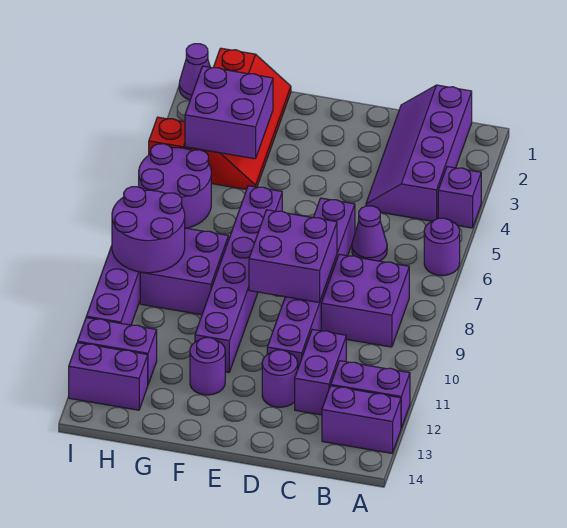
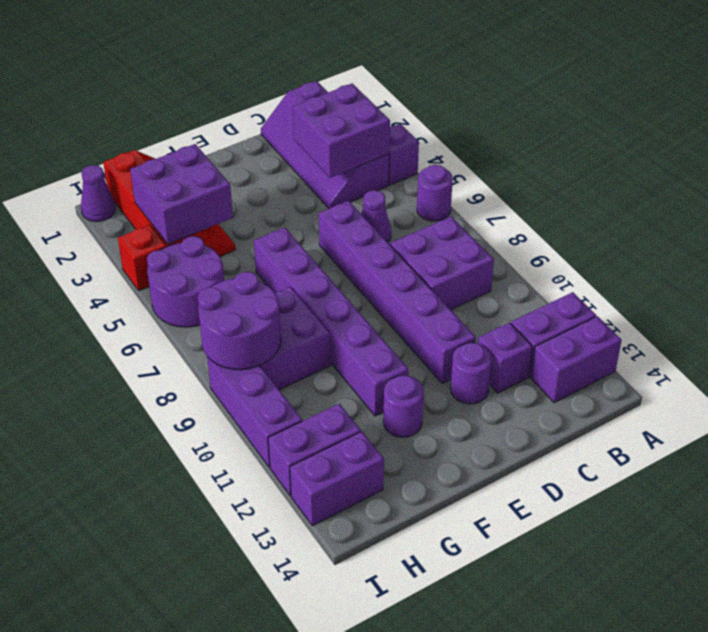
purple brick C11:C12 level 1 -> purple brick C12 level 1
purple brick D8:E9 level 2 -> purple brick B3:C4 level 2

